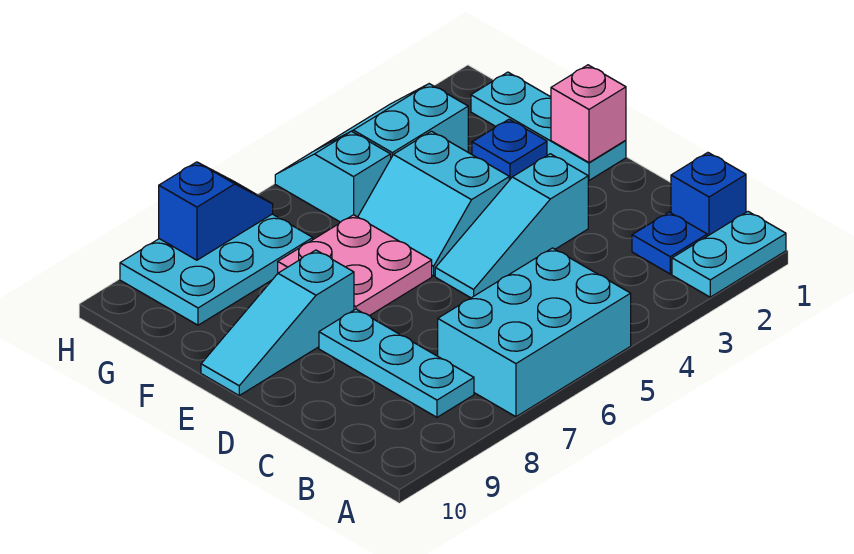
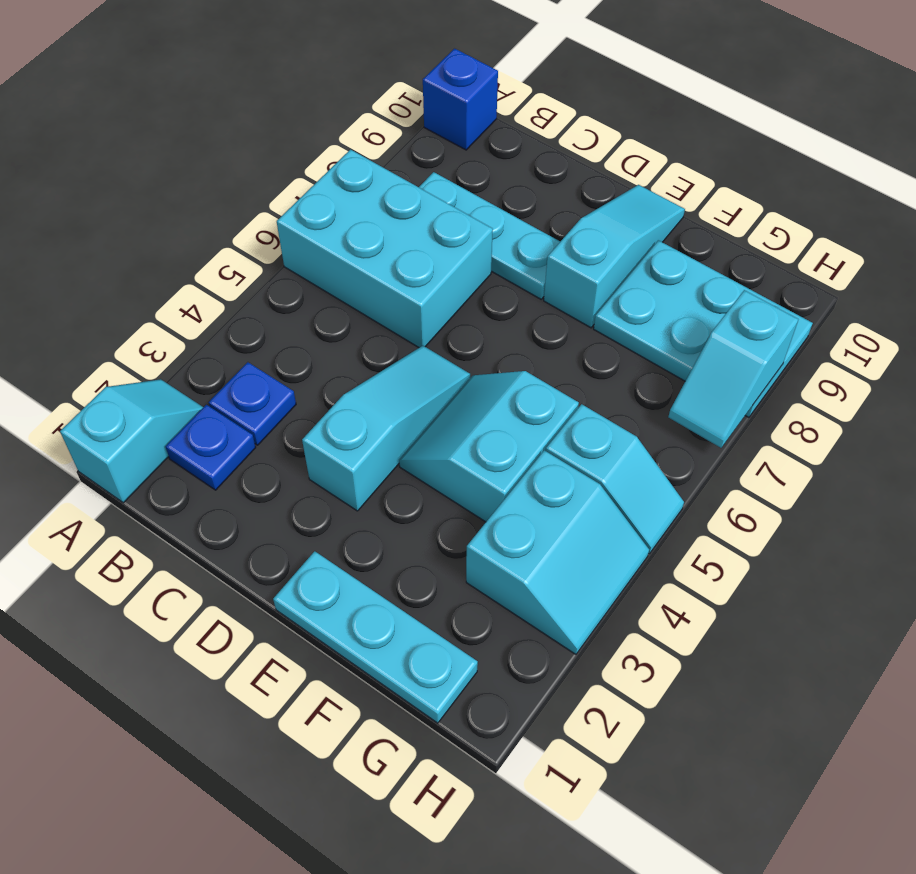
cyan plate A1:A2 level 1 -> cyan slope A1:A2 level 1 top 1
cyan brick A5:B7 level 1 -> cyan brick A6:C7 level 1
blue brick B1 level 1 -> blue brick A10 level 1
pink brick E1 level 2 -> none
cyan slope E4:F5 level 1 top 4 -> cyan slope E4:F5 level 1 top F
pink plate E6:F7 level 1 -> none
blue plate F2 level 1 -> blue plate B3 level 1
cyan plate G7:H9 level 1 -> cyan plate F8:H9 level 1
blue slope H7:H8 level 2 top 8 -> cyan slope H7:H8 level 2 top 8

